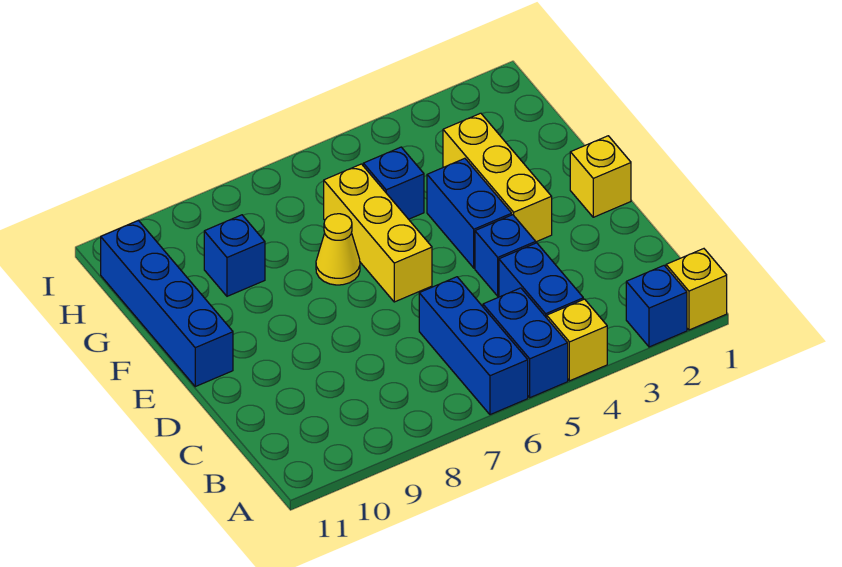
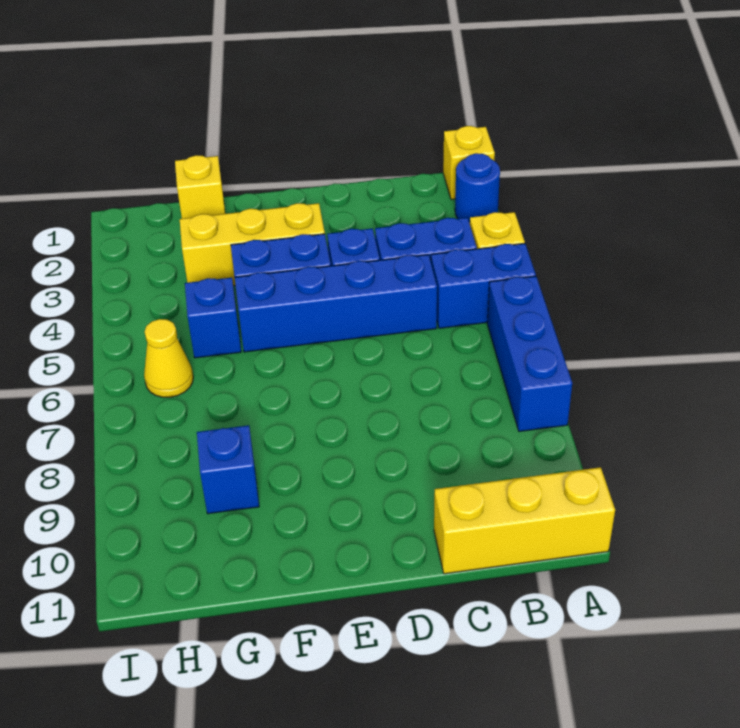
blue brick A2 level 1 -> blue round brick A2 level 1
blue brick A6:C6 level 1 -> blue brick A6:A8 level 1
yellow brick E1 level 1 -> yellow brick G1 level 1
yellow brick E6:G6 level 1 -> yellow brick A11:C11 level 1
blue brick E11:H11 level 1 -> blue brick C5:F5 level 1
yellow cone F7 level 1 -> yellow cone H6 level 1

